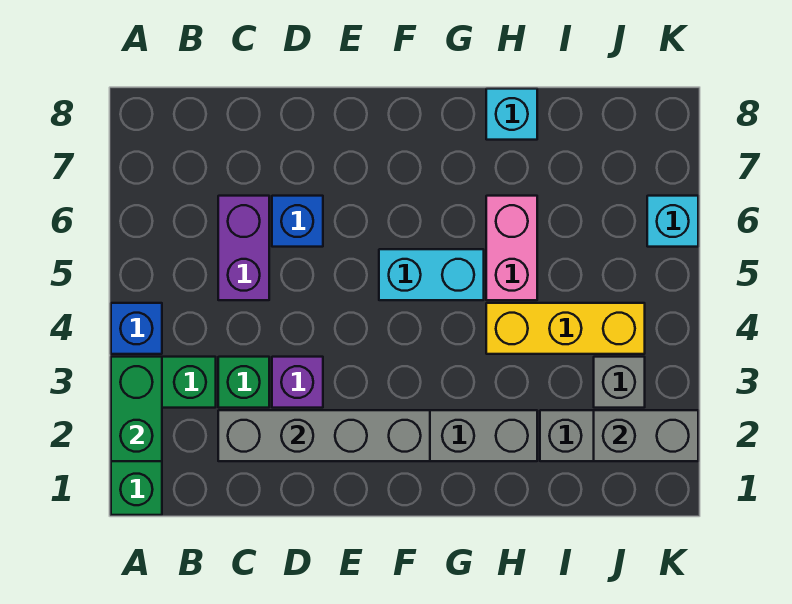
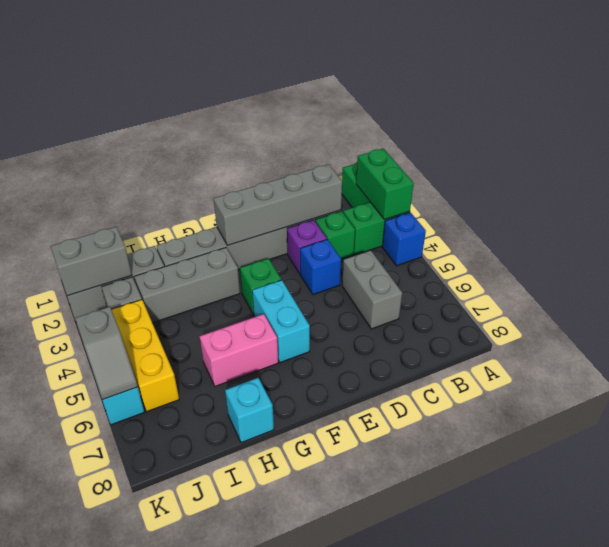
purple brick C5:C6 level 1 -> grey brick C5:C6 level 1
blue brick D6 level 1 -> blue brick D4 level 1
none -> green brick F4 level 1
cyan brick F5:G5 level 1 -> cyan brick F5:F6 level 1
none -> grey brick G3:I3 level 1
yellow brick H4:J4 level 1 -> yellow brick J4:J6 level 1
pink brick H5:H6 level 1 -> pink brick G6:H6 level 1
none -> grey slope K5:K6 level 2 top 5

